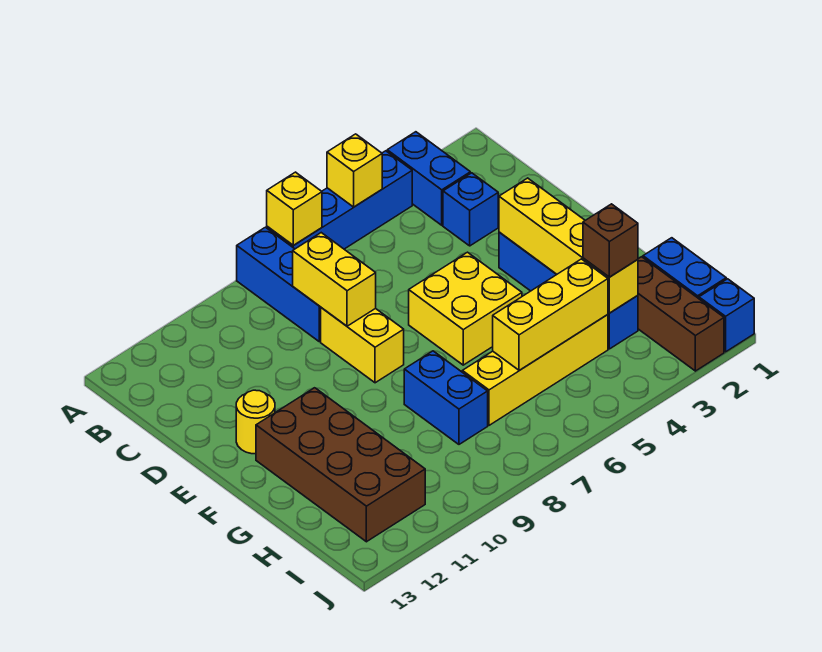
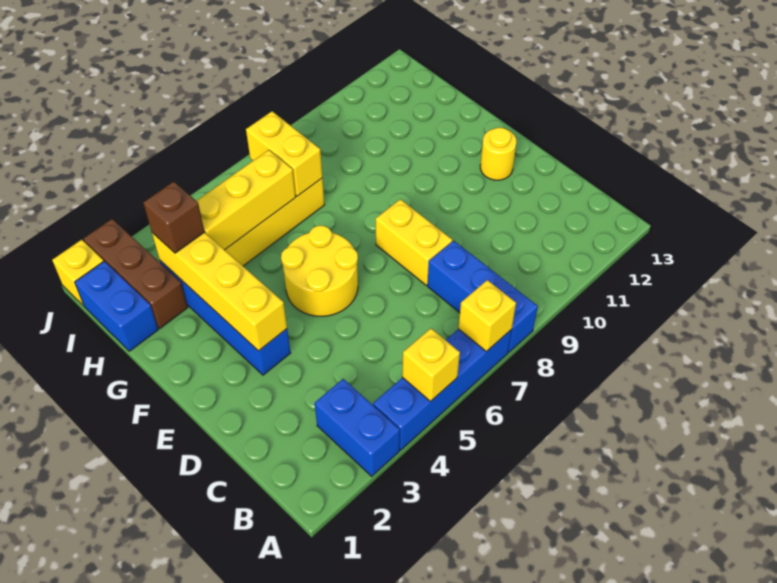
blue brick C3 level 1 -> none
yellow brick C8:D8 level 2 -> yellow brick H7:I7 level 2
yellow brick E5:F6 level 1 -> yellow round brick E5:F6 level 1
brown brick F11:I12 level 1 -> none
blue brick G8:H8 level 1 -> none
blue brick J1 level 1 -> yellow brick J1 level 1

